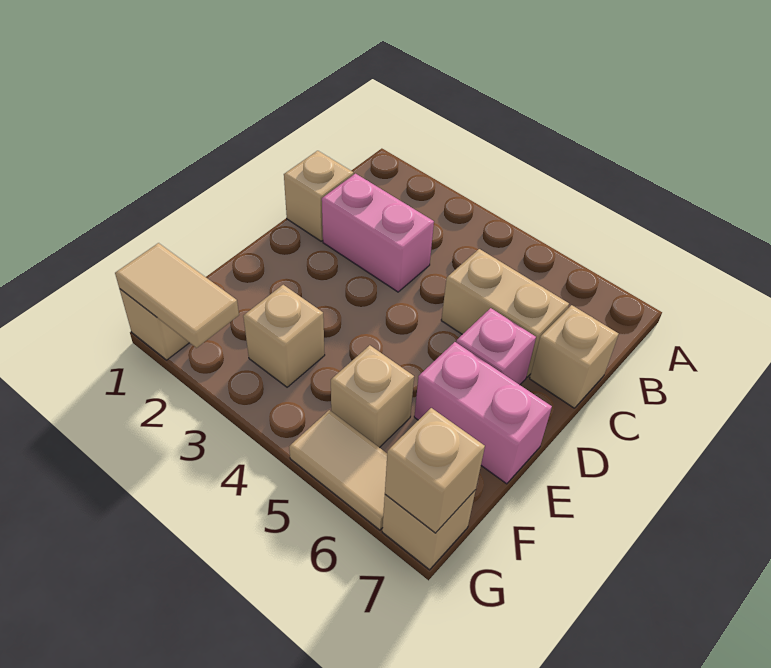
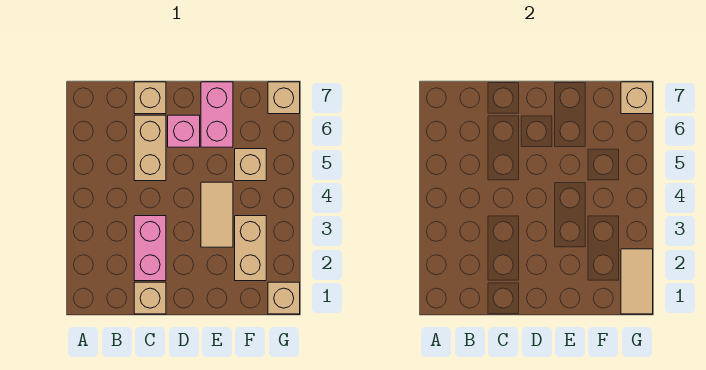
tan brick F3 level 1 -> tan brick F2:F3 level 1
tan tile G5:G6 level 1 -> tan tile E3:E4 level 1

